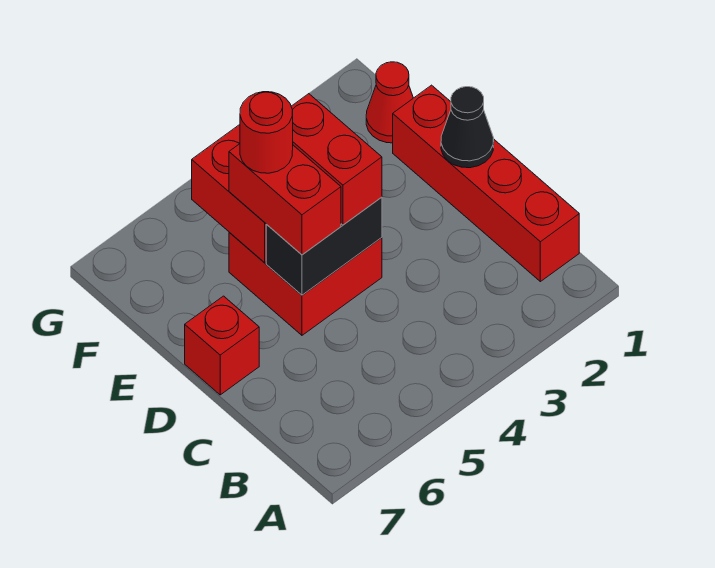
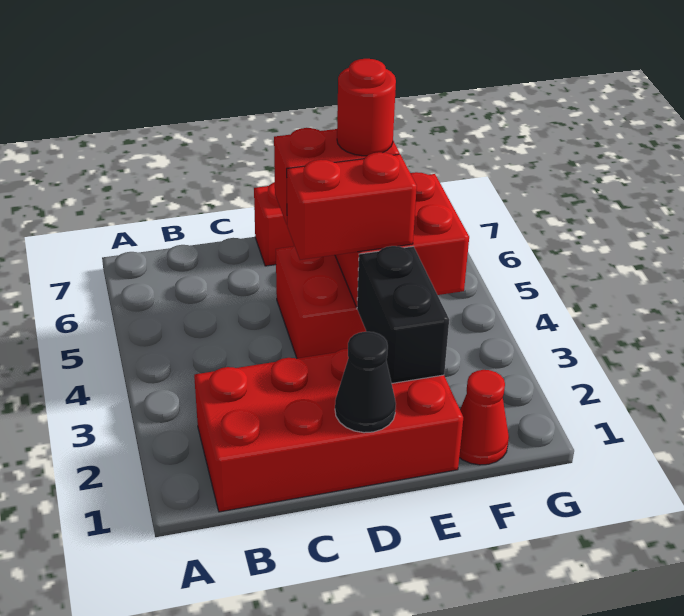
red brick B1:E1 level 1 -> red brick B1:E2 level 1
black brick D4:D5 level 2 -> black brick E2:E3 level 2

